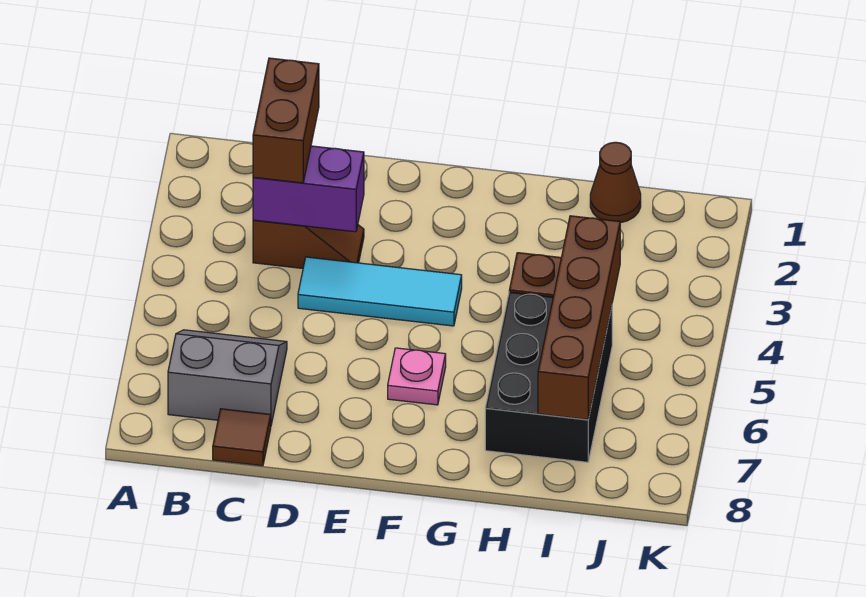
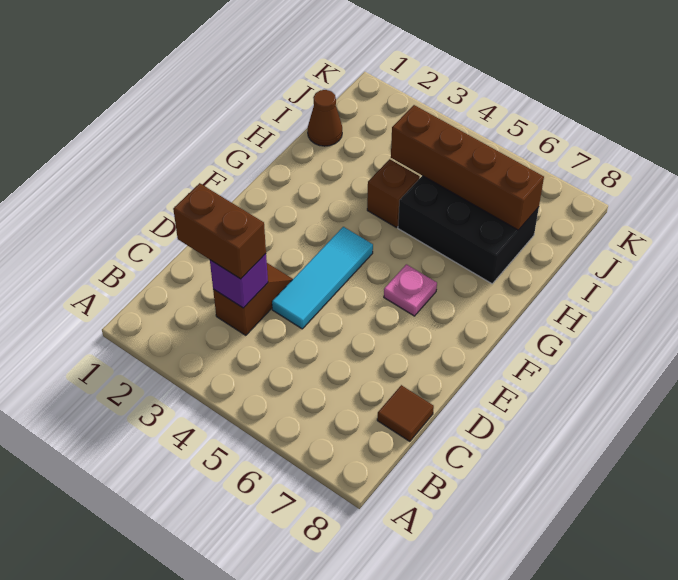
grey slope B6:C7 level 1 top 7 -> none
purple brick C3:D3 level 2 -> purple brick C3 level 2

